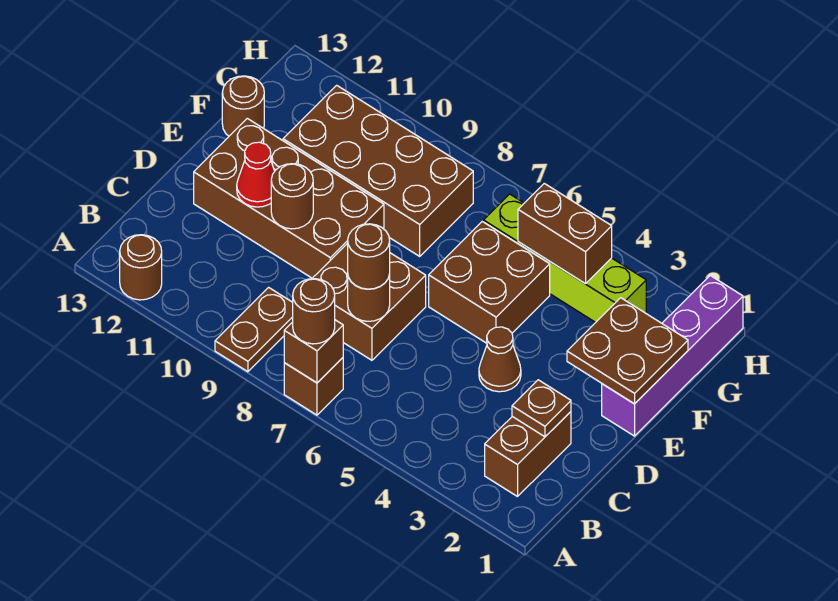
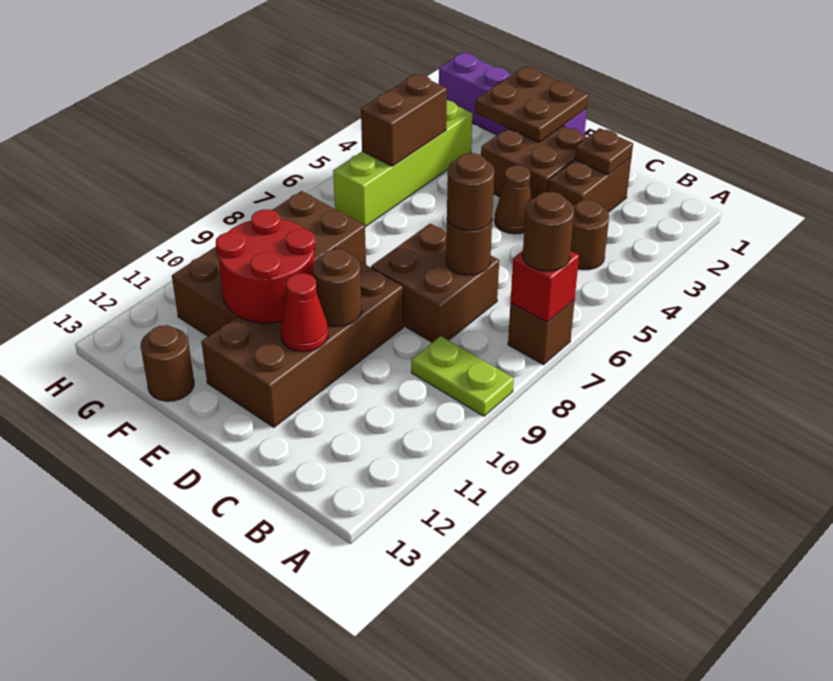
brown brick A7 level 2 -> red brick A7 level 2
brown plate A9:B9 level 1 -> lime plate A9:B9 level 1
brown round brick A12 level 1 -> brown round brick B4 level 1
brown brick B2:C2 level 1 -> brown brick C2:C3 level 1
brown brick E5:F6 level 1 -> brown brick D2:E3 level 1
none -> red round brick E10:F11 level 2

